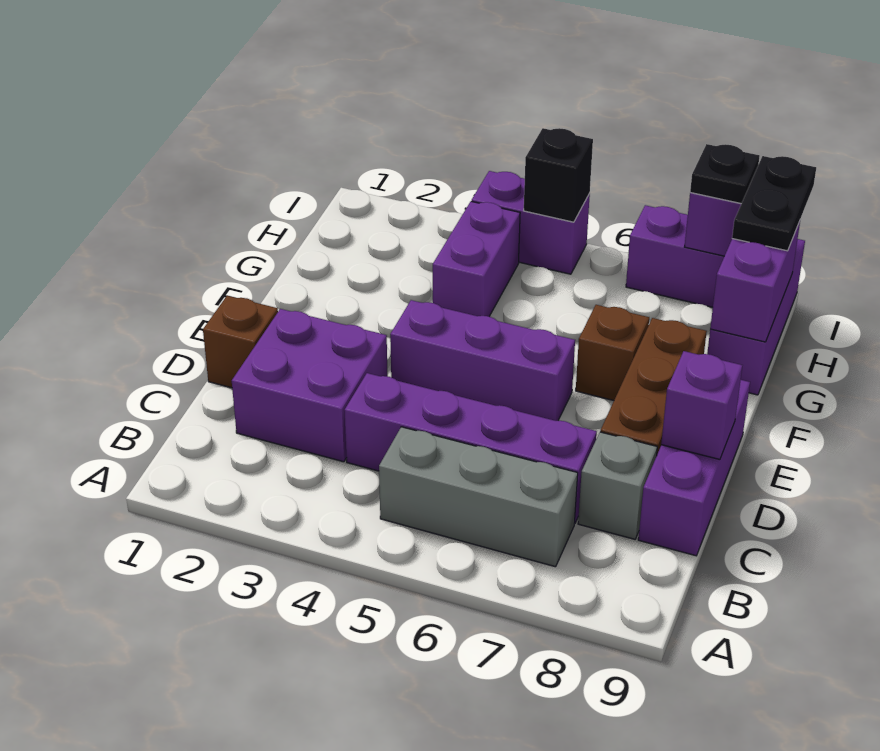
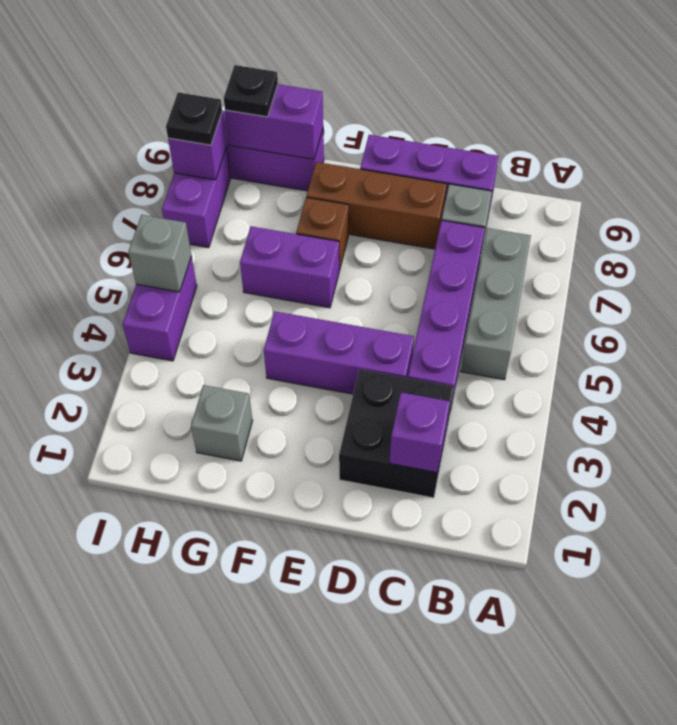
purple brick C2:D3 level 1 -> black brick C2:D3 level 1
brown brick D1 level 1 -> none
purple brick D9 level 2 -> purple brick C2 level 2
purple brick E4:E6 level 1 -> purple brick D4:F4 level 1
none -> grey brick G2 level 1
purple brick G4:H4 level 1 -> purple brick F6:G6 level 1
black plate H9:I9 level 3 -> black plate H9 level 3
black brick I5 level 2 -> grey brick I5 level 2

